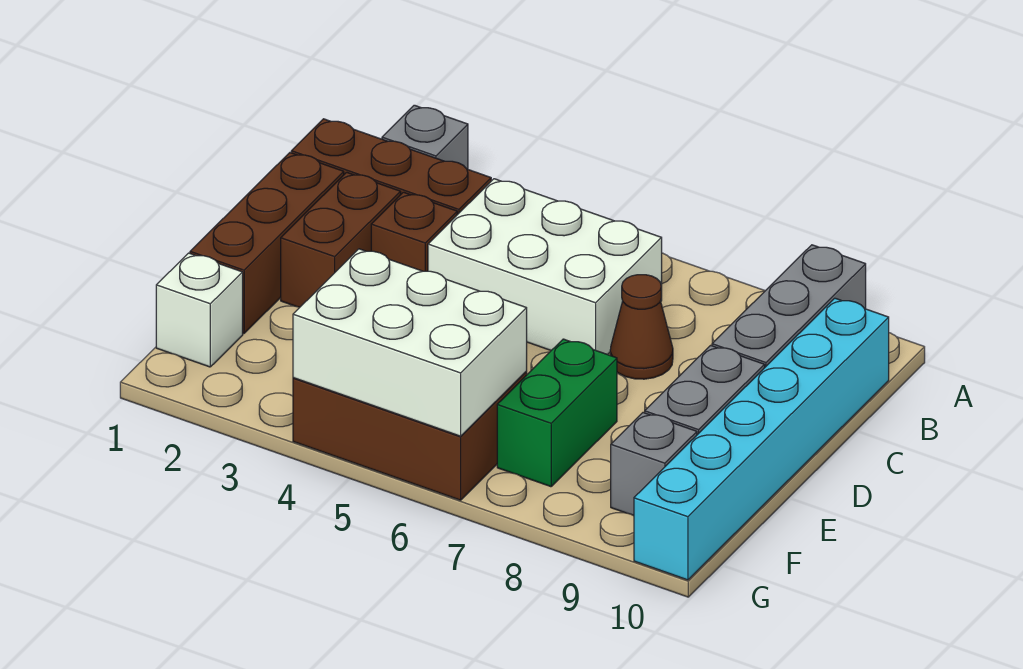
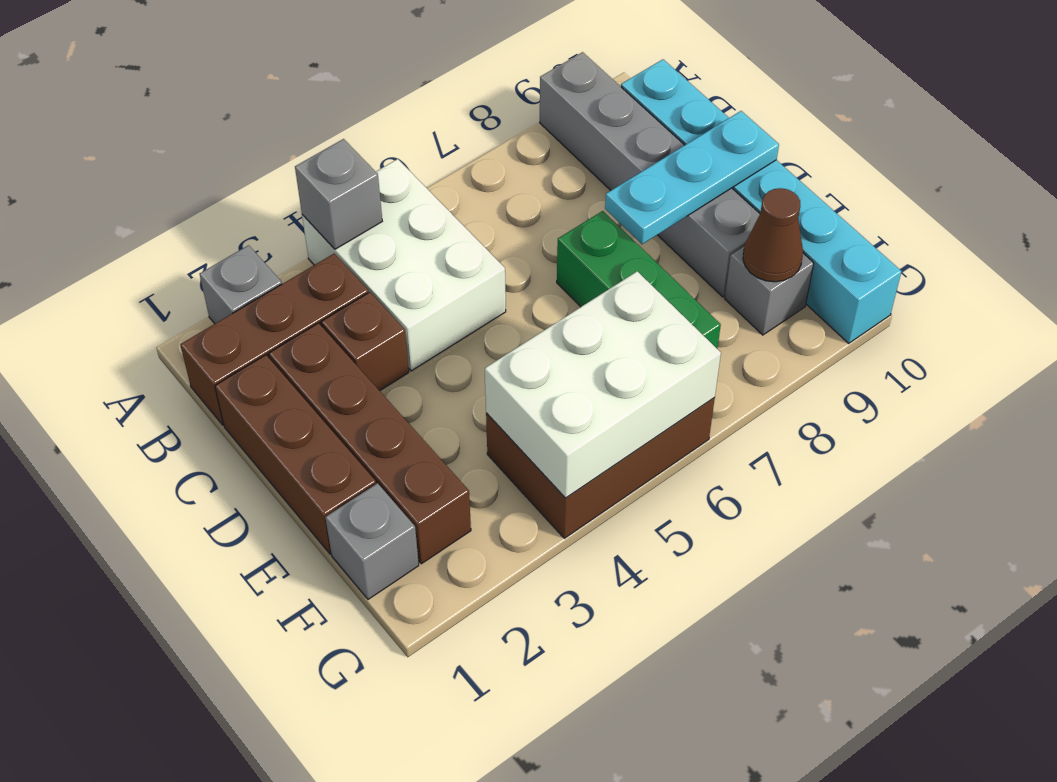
none -> grey brick A4 level 2
white brick B4:C6 level 1 -> white brick A4:C5 level 1
brown brick C2:D2 level 1 -> brown brick C2:F2 level 1
brown cone C7 level 1 -> brown cone F9 level 2
none -> cyan plate D8:D10 level 2
green brick E7:F7 level 1 -> green brick D7:F7 level 1
white brick F1 level 1 -> grey brick F1 level 1

